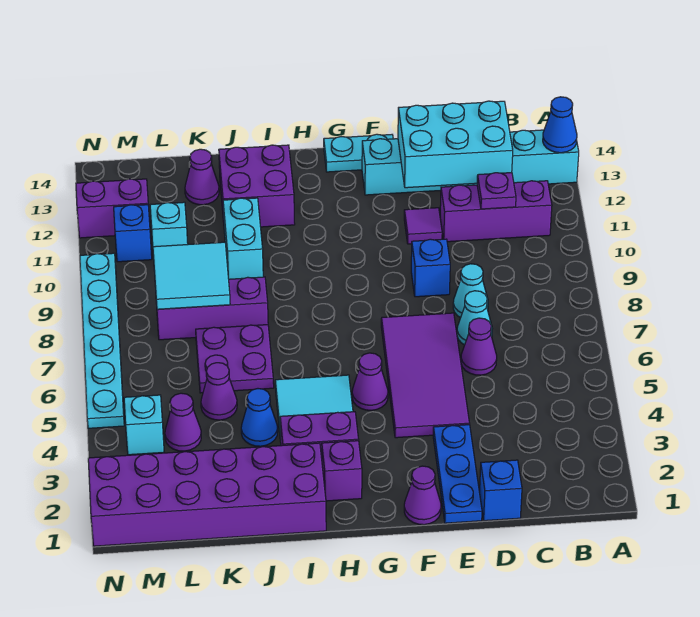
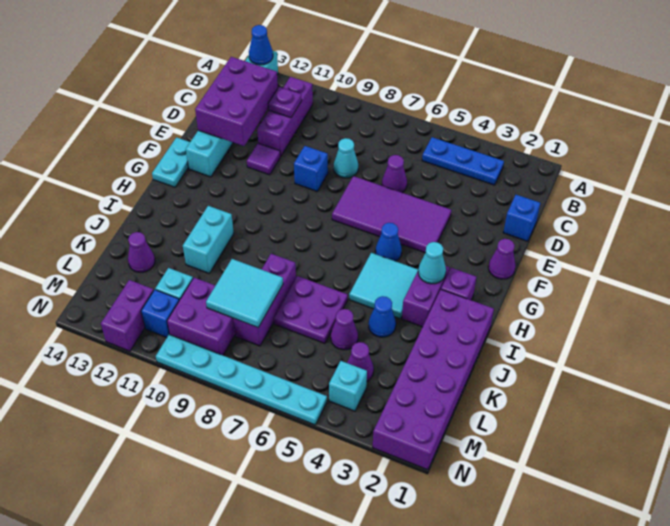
cyan brick C12:E13 level 2 -> purple brick C12:E13 level 2
cyan cone D7 level 1 -> cyan cone H3 level 2
blue plate E1:E3 level 1 -> blue plate B3:B5 level 1
purple cone G5 level 1 -> blue cone G5 level 1
purple brick I12:J13 level 1 -> purple brick L9:M10 level 1
cyan brick J10:J11 level 1 -> cyan brick I11:J11 level 1

